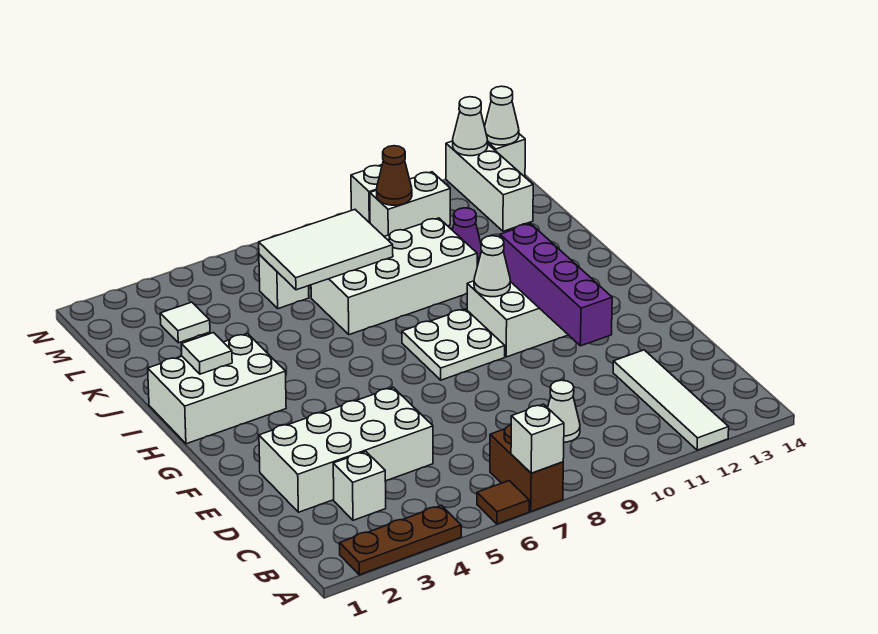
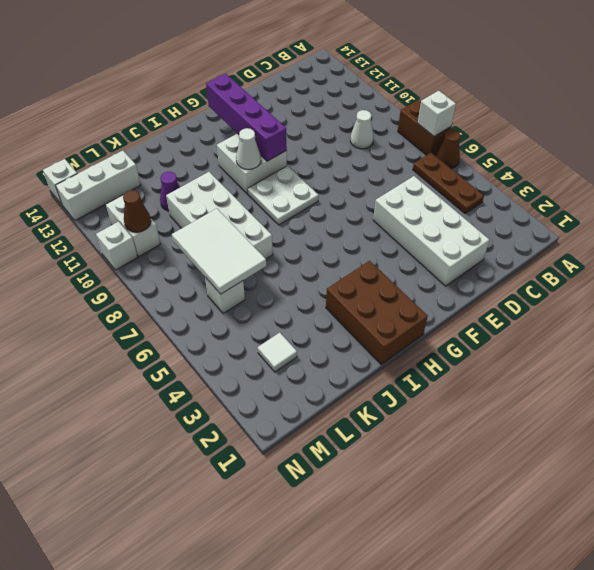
brown plate A2:A4 level 1 -> brown plate B4:B6 level 1
brown tile A6 level 1 -> brown cone A6 level 1
brown brick A7:B7 level 1 -> brown brick A7:A8 level 1
white tile A12:D12 level 1 -> none
white brick C3 level 1 -> none
purple brick E11:H11 level 2 -> purple brick G10:G13 level 2
white brick H1:I3 level 1 -> brown brick H1:I3 level 1
white tile I2 level 2 -> none
white cone N13 level 2 -> none
white cone N14 level 2 -> none

